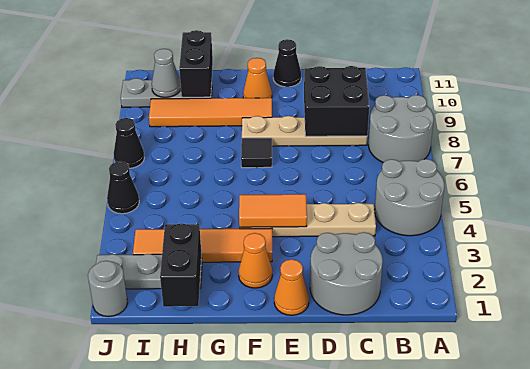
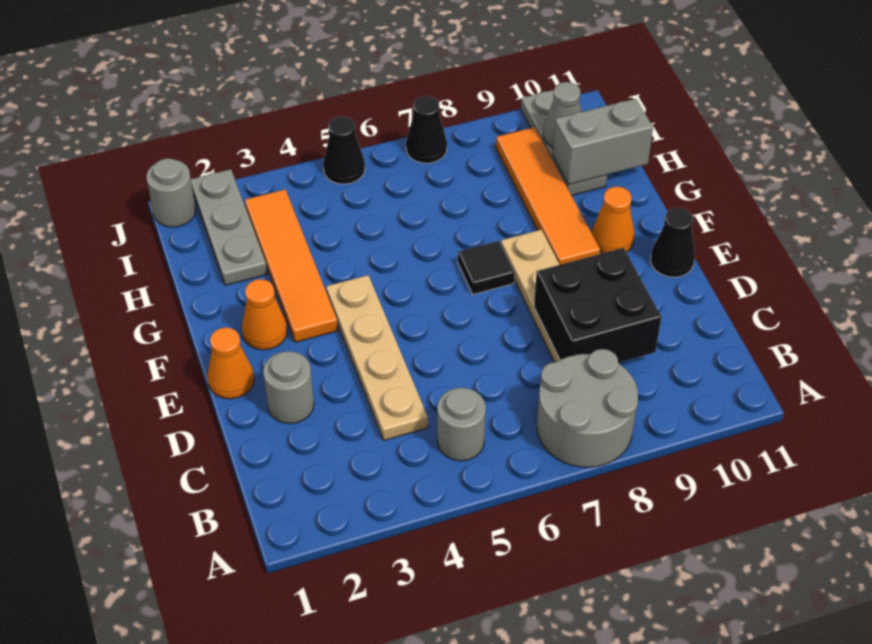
grey round brick A4:B5 level 1 -> grey round brick B5 level 1
grey round brick C1:D2 level 1 -> grey round brick D2 level 1
orange tile E4:F4 level 2 -> none
black brick H1:H2 level 2 -> none
black brick H10:H11 level 2 -> grey brick H10:H11 level 2

